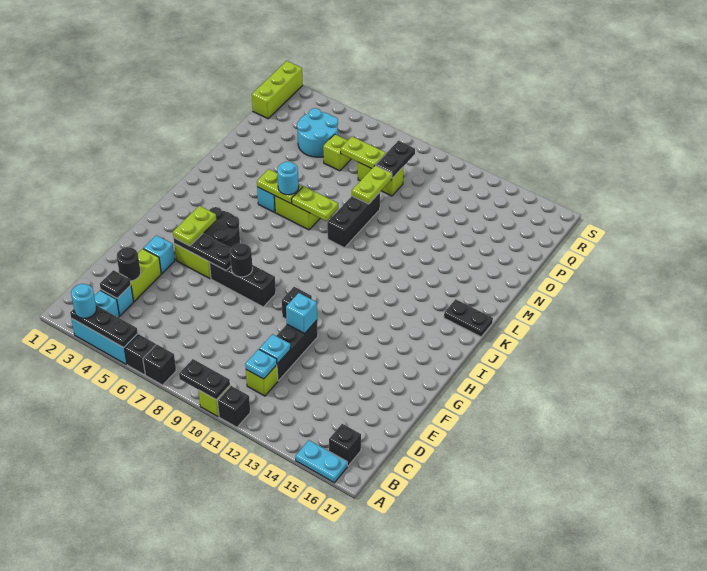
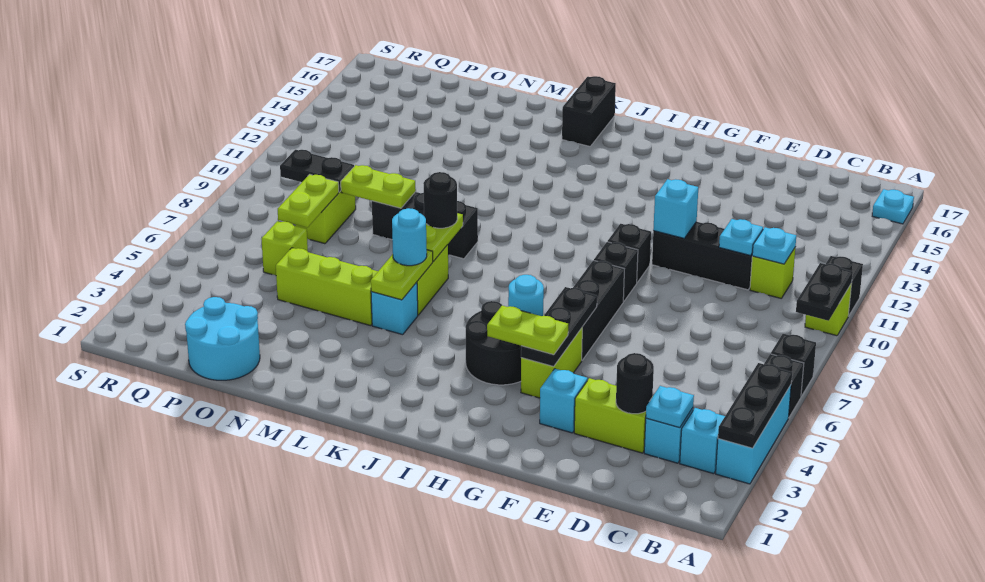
cyan round brick A3 level 3 -> cyan round brick H5 level 2
cyan plate A15:A16 level 1 -> cyan plate A16 level 1
black brick B16 level 1 -> black brick G9 level 1
black plate C3 level 2 -> cyan plate C3 level 2
black round brick G7 level 2 -> black round brick L8 level 3
black plate K16:K17 level 1 -> black brick K16:K17 level 1
cyan round brick P4:Q5 level 1 -> cyan round brick O1:P2 level 1
lime brick Q1:S1 level 1 -> lime brick M5:O5 level 1

